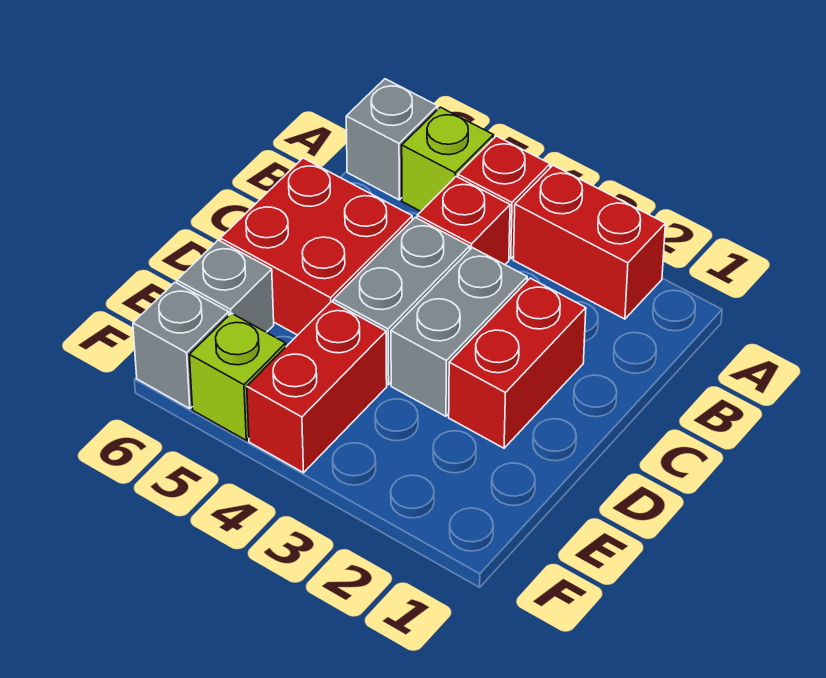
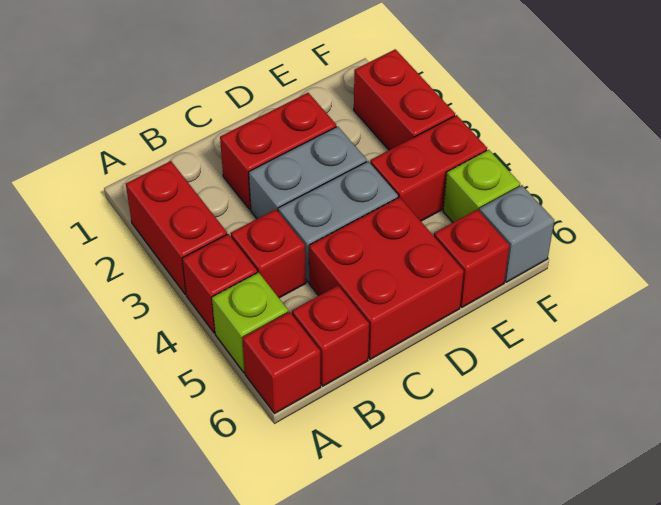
grey brick A6 level 1 -> red brick A6 level 1
none -> red brick B6 level 1
grey brick E6 level 1 -> red brick E6 level 1
none -> red brick F2:F3 level 1

